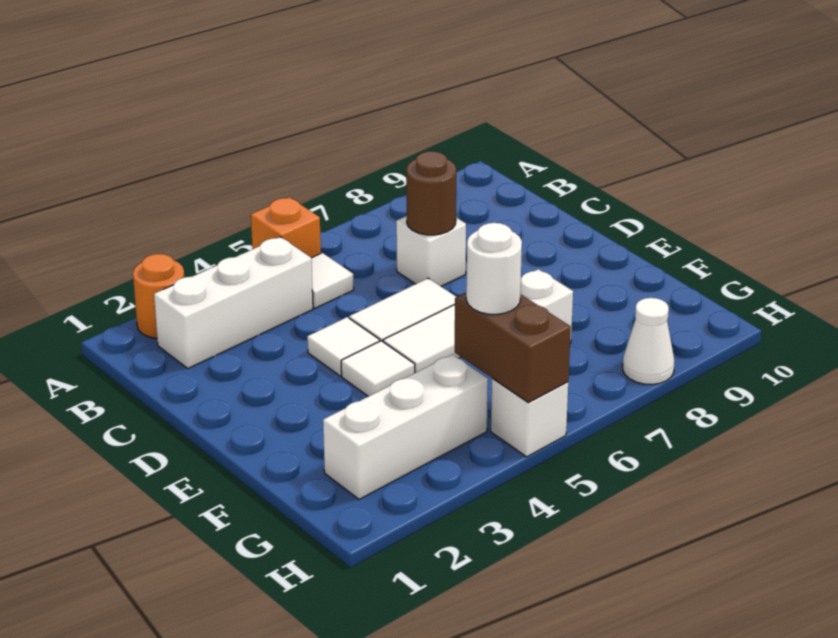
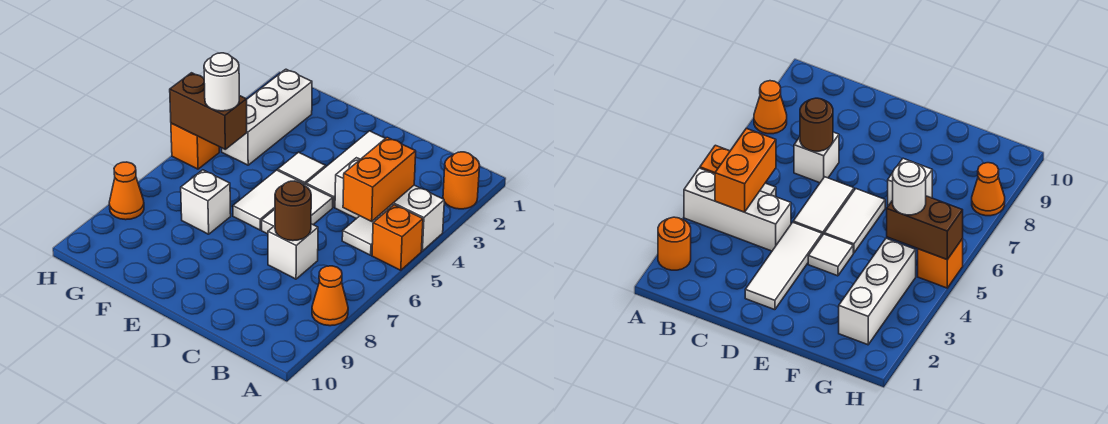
none -> orange cone A8 level 1
white brick B2:B4 level 1 -> white brick A4:C4 level 1
none -> orange brick B4:B5 level 2
white tile D4 level 1 -> white tile D2:D4 level 1
white brick H5 level 1 -> orange brick H5 level 1
white cone H8 level 1 -> orange cone H8 level 1

